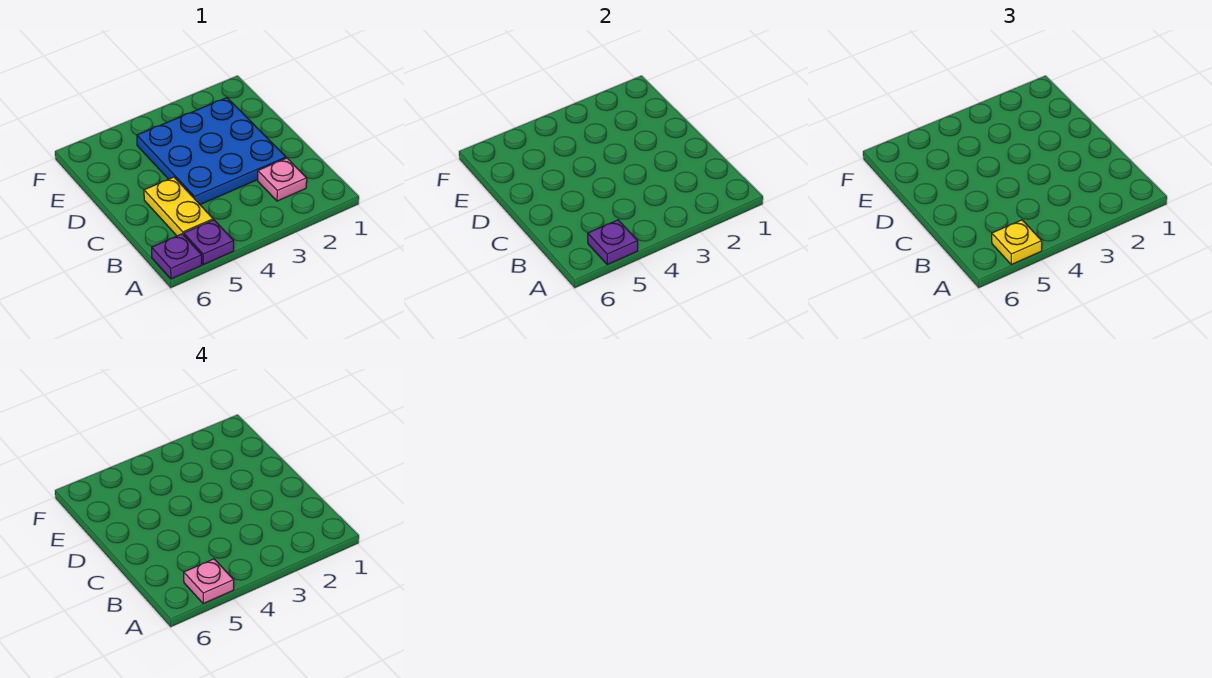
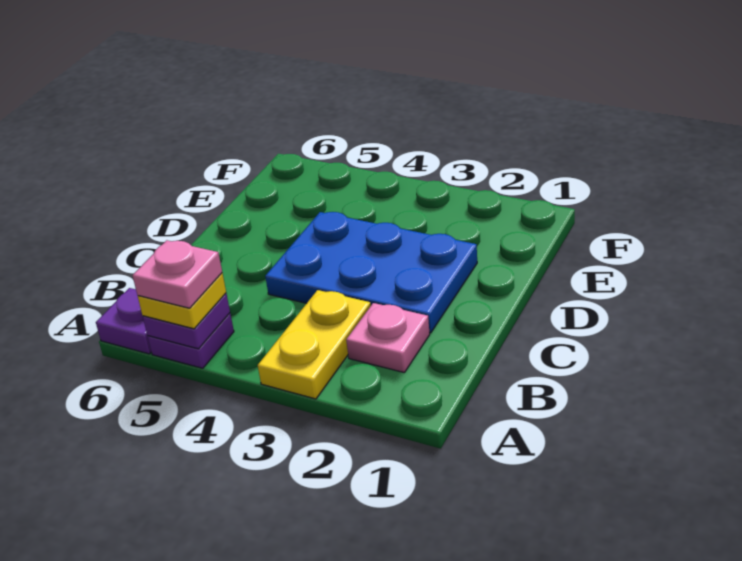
yellow plate B5:C5 level 1 -> yellow plate A3:B3 level 1
blue plate C2:E4 level 1 -> blue plate C2:D4 level 1

